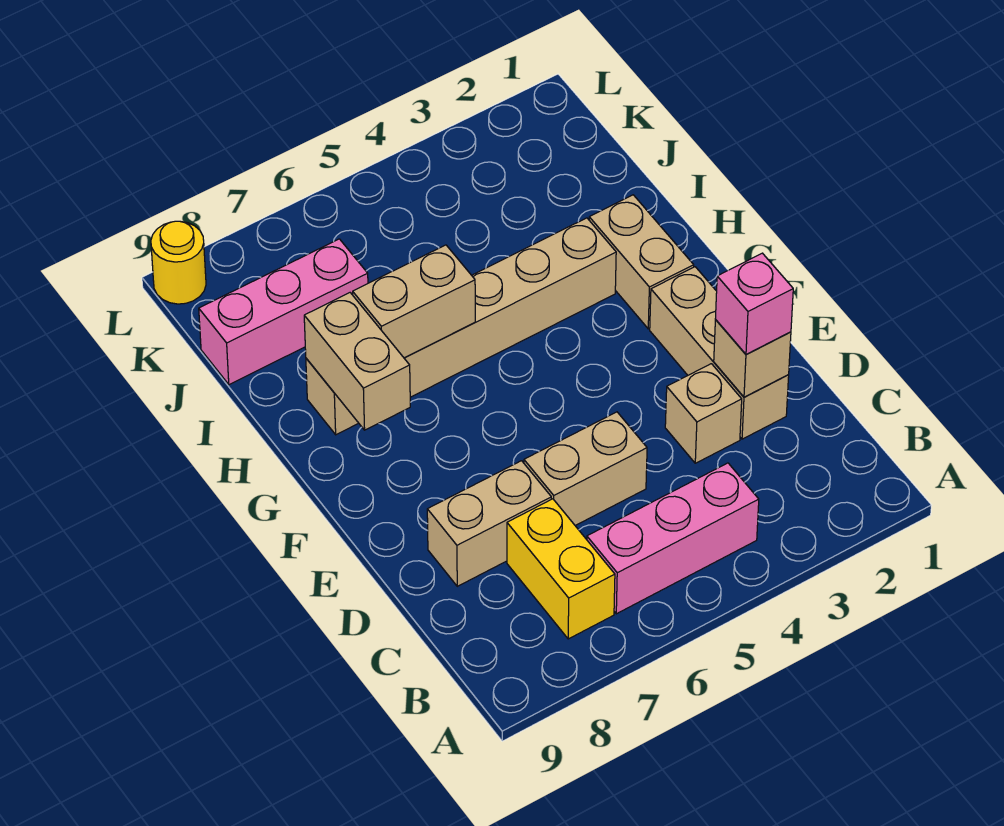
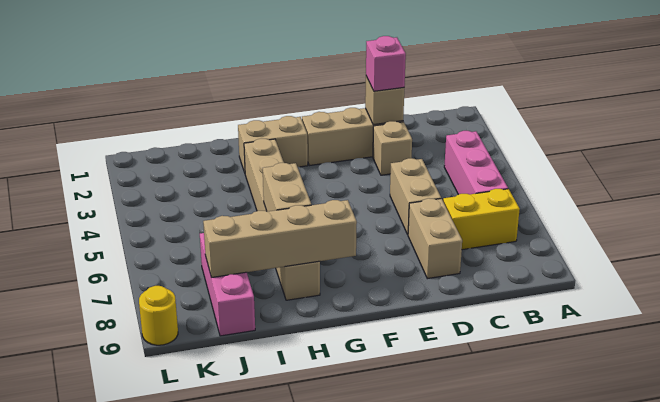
tan brick G8:H8 level 2 -> tan brick G8:J8 level 2

